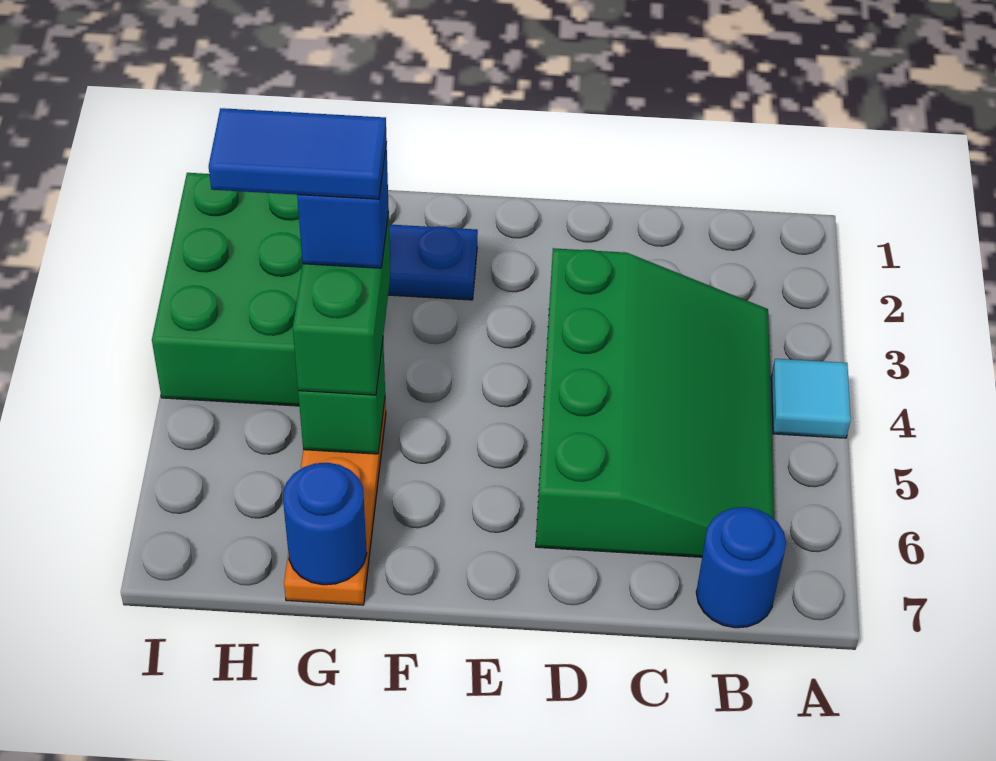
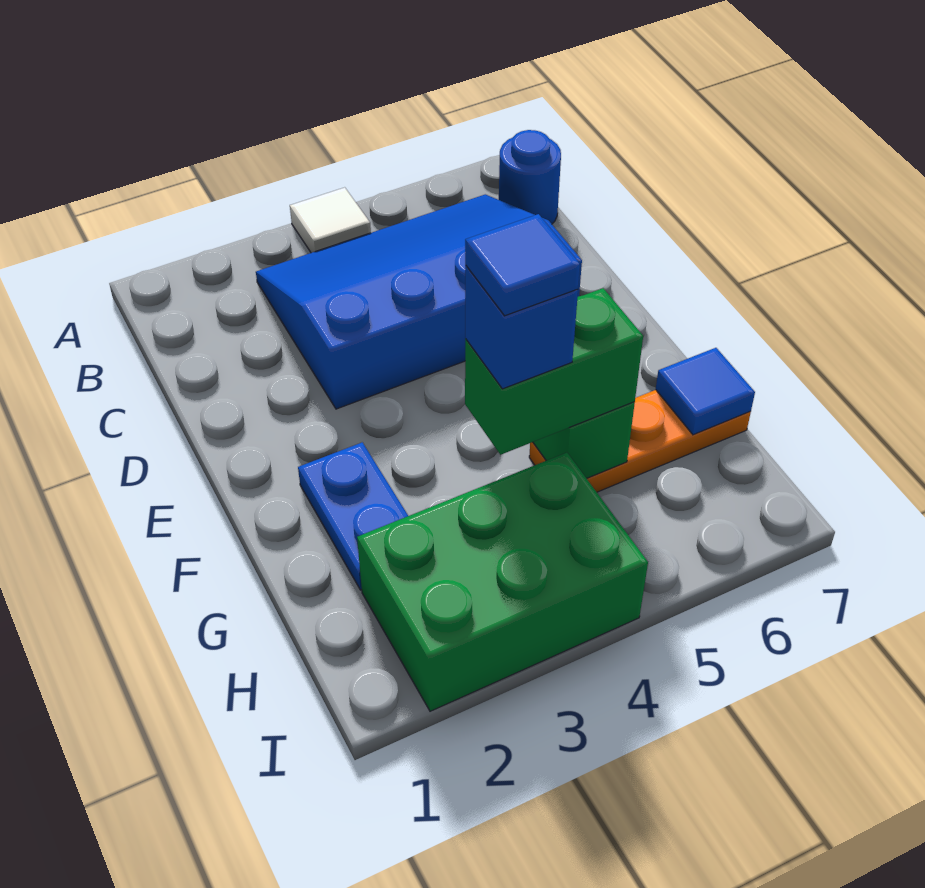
cyan tile A4 level 1 -> white tile A4 level 1
green slope B3:D6 level 1 top D -> blue slope B3:D6 level 1 top D
blue tile G4:H4 level 5 -> blue tile G4 level 5
blue round brick G7 level 2 -> blue tile G7 level 2

